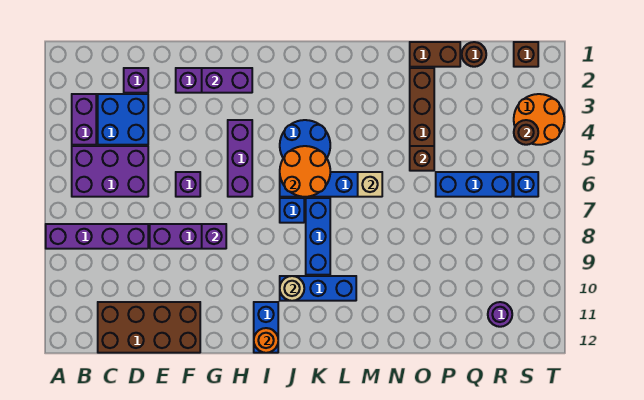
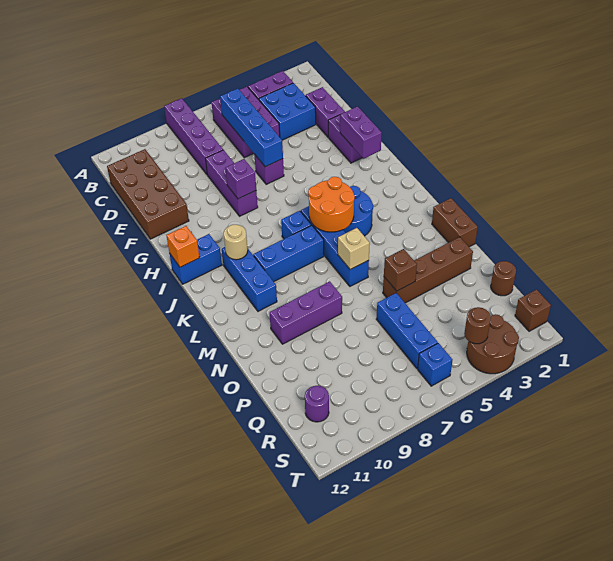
none -> blue brick C6:F6 level 2
purple brick D2 level 1 -> purple brick D2:E2 level 1
purple brick H4:H6 level 1 -> purple brick N8:N10 level 1
orange round brick I12 level 2 -> orange brick I12 level 2
brown brick O1:P1 level 1 -> brown brick M1:N1 level 1
orange round brick S3:T4 level 1 -> brown round brick S3:T4 level 1

